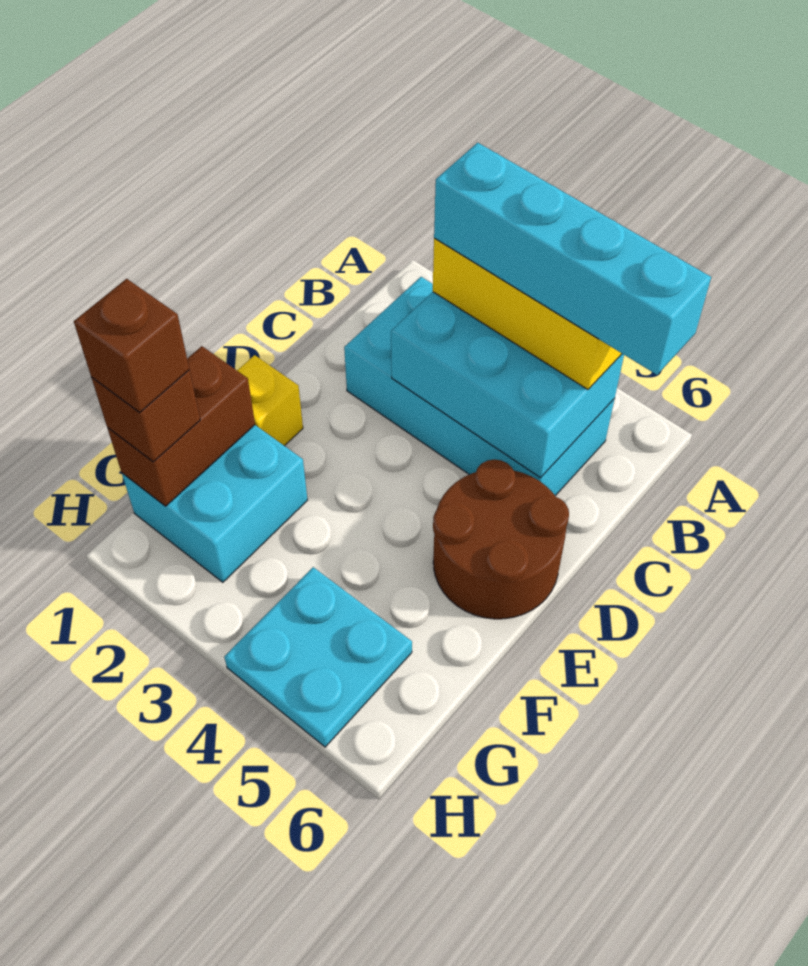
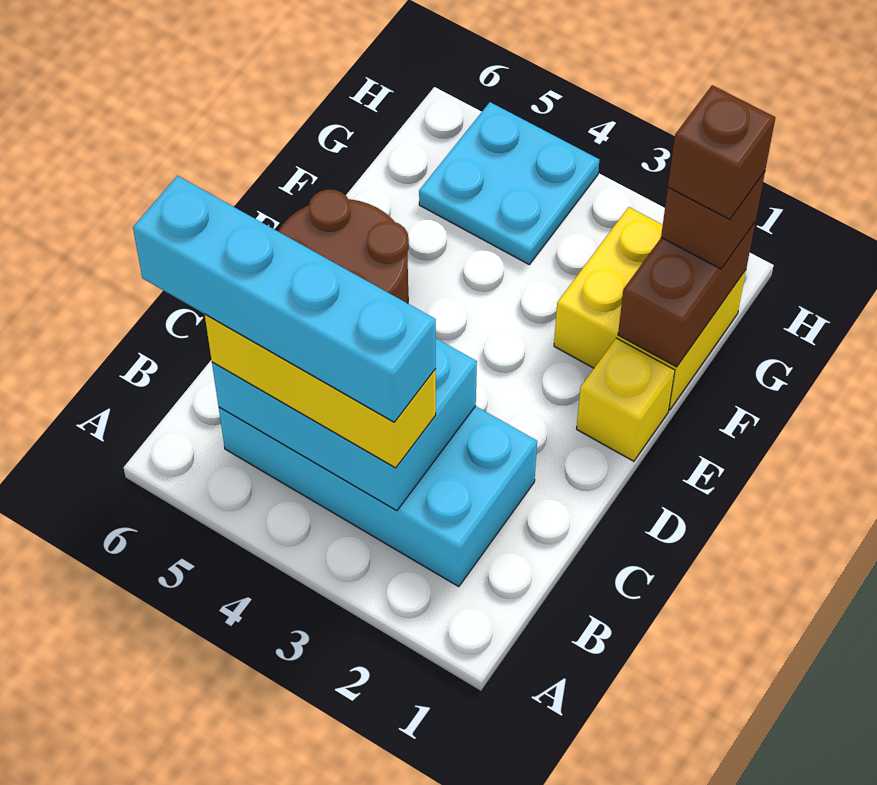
cyan brick F1:G2 level 1 -> yellow brick F1:G2 level 1

